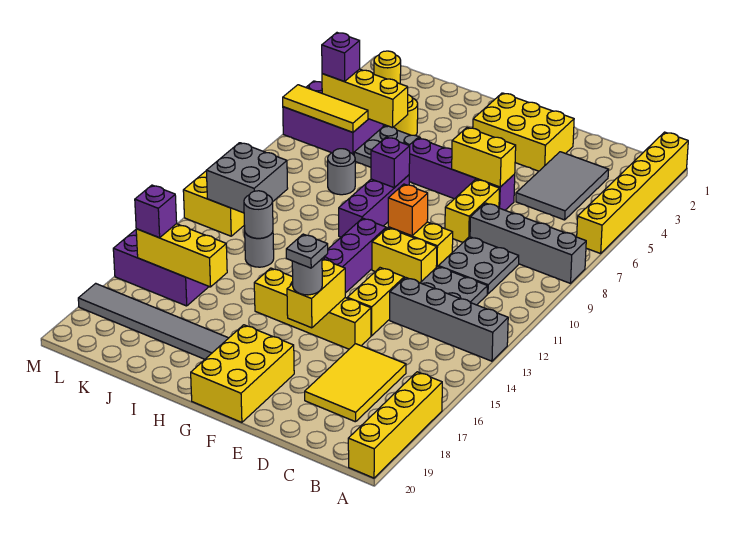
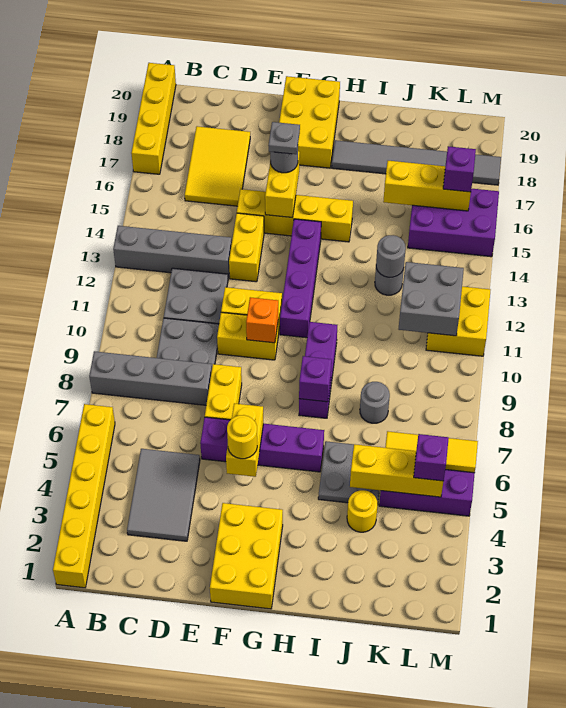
yellow brick E2:G3 level 1 -> yellow brick F1:G3 level 1
yellow brick E6:F6 level 2 -> yellow brick F5:F6 level 2
yellow round brick L2 level 1 -> yellow round brick F5 level 3

